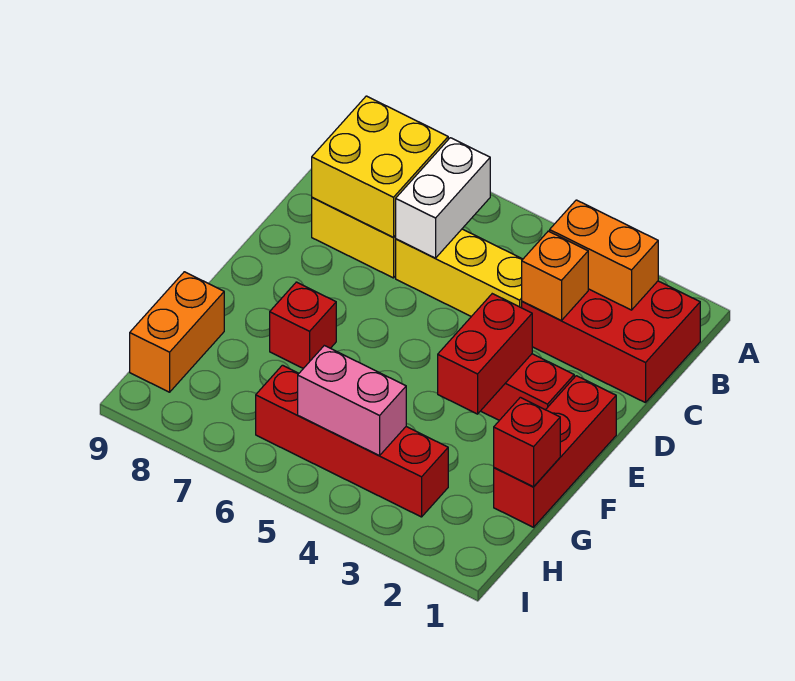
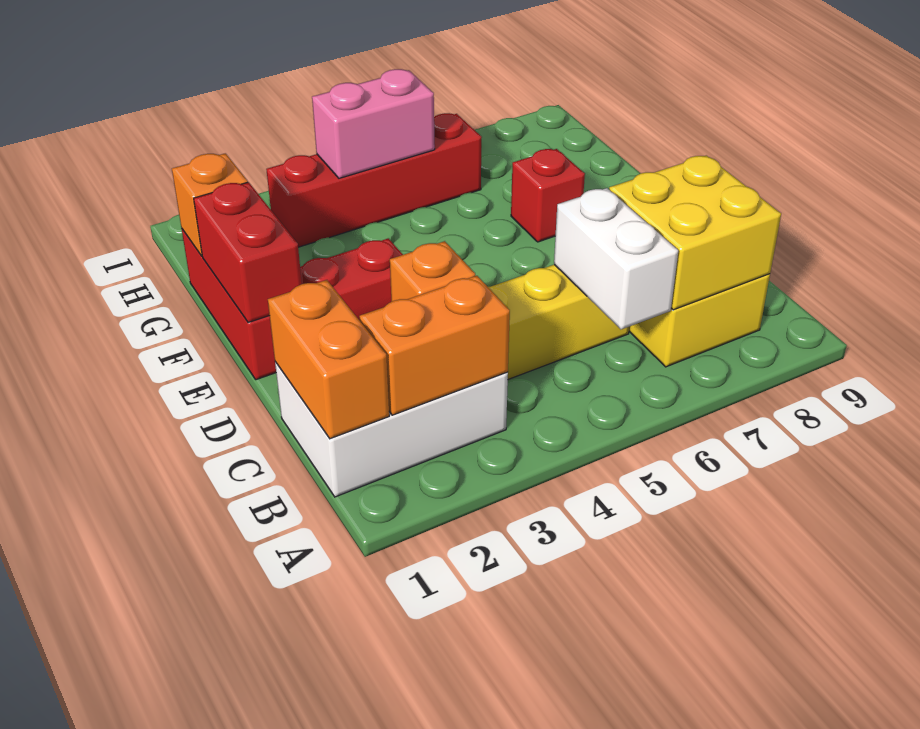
red brick B1:C3 level 1 -> white brick B1:C3 level 1
red brick E3:F3 level 2 -> red brick E1:F1 level 2
red brick G1 level 2 -> orange brick G1 level 2
orange brick G9:H9 level 1 -> orange brick B1:C1 level 2

